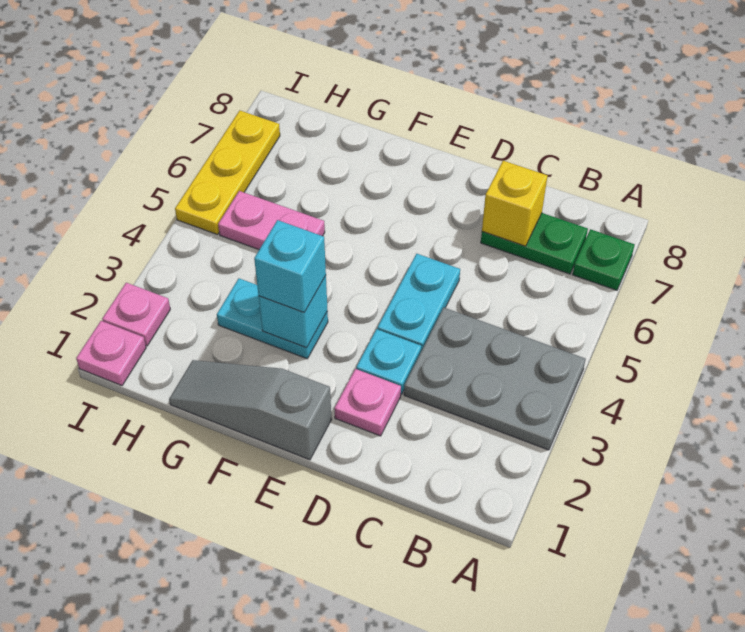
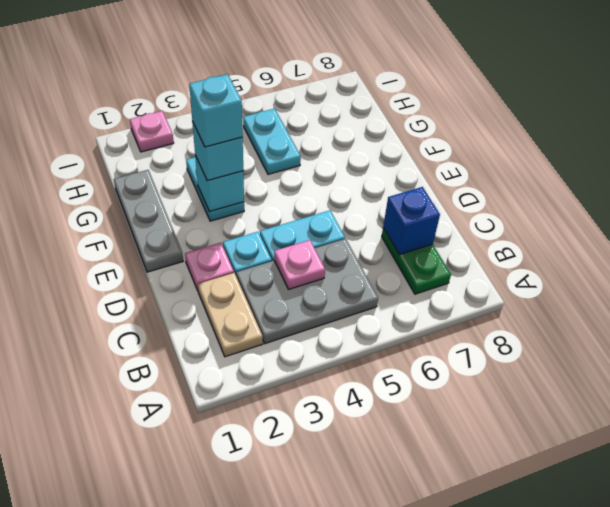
grey plate A3:C4 level 1 -> grey plate B3:C5 level 1
green plate A7 level 1 -> none
none -> tan plate B2:C2 level 1
yellow brick C7 level 2 -> blue brick C7 level 2
grey slope E1:G1 level 1 top E -> grey plate E1:G1 level 1
none -> cyan brick F3 level 4
pink plate G5:H5 level 1 -> cyan plate G5:H5 level 1
pink plate I1 level 1 -> pink plate C4 level 2
yellow plate I5:I7 level 1 -> none

